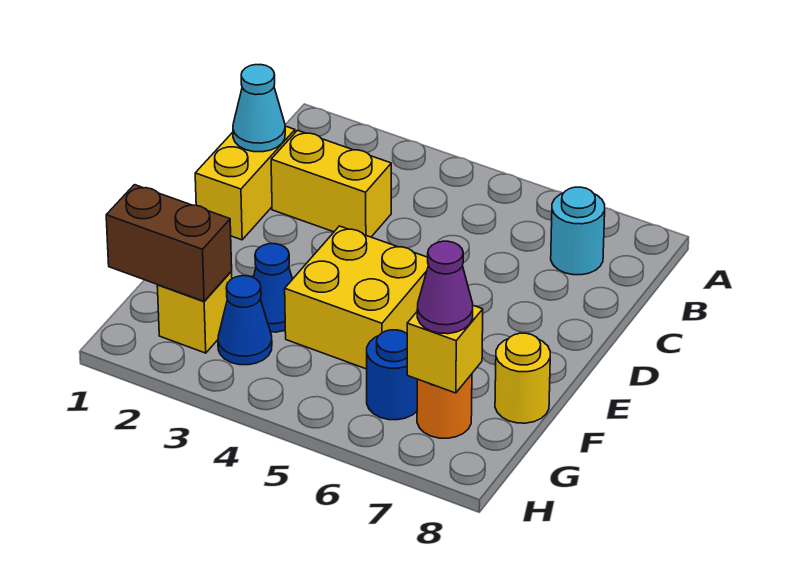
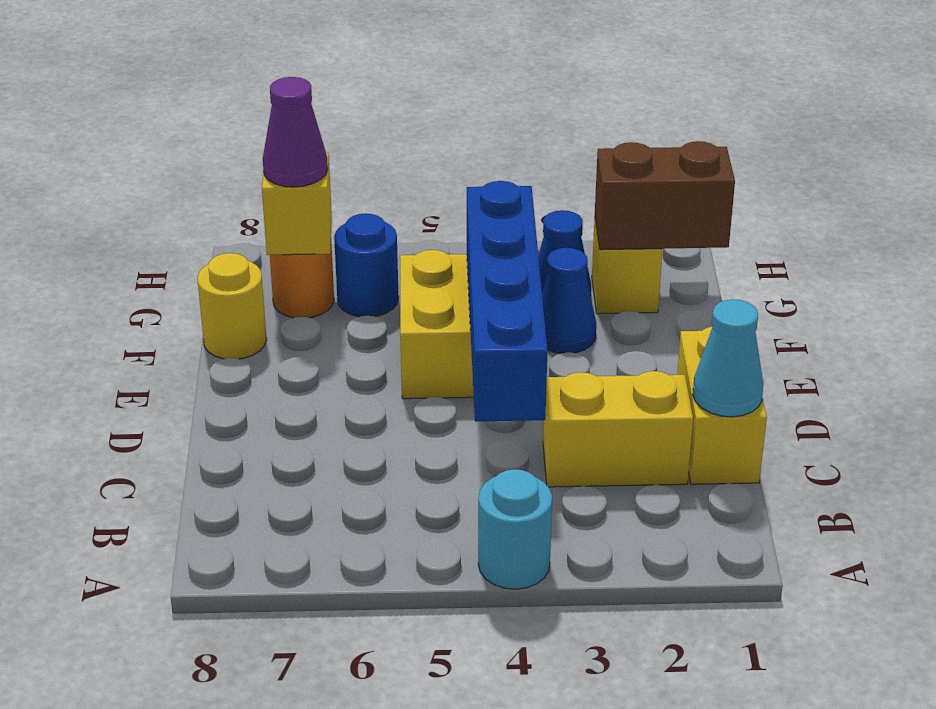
cyan round brick B7 level 1 -> cyan round brick A4 level 1
none -> blue brick C4:F4 level 2

